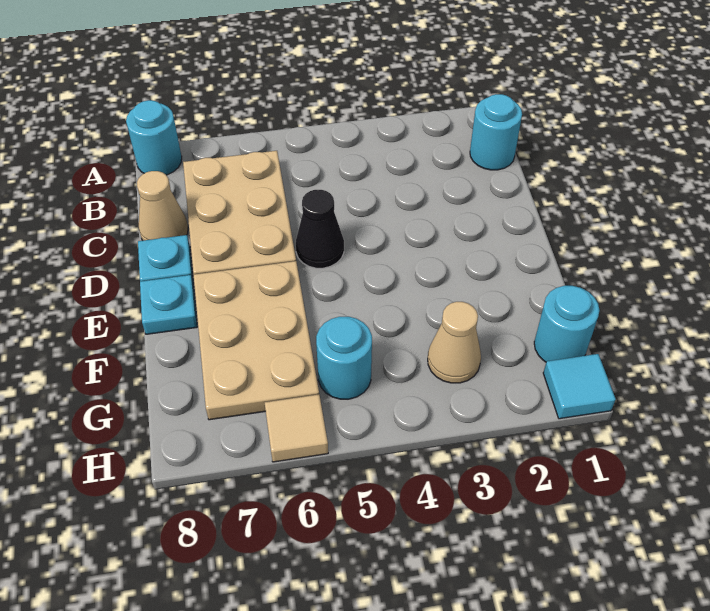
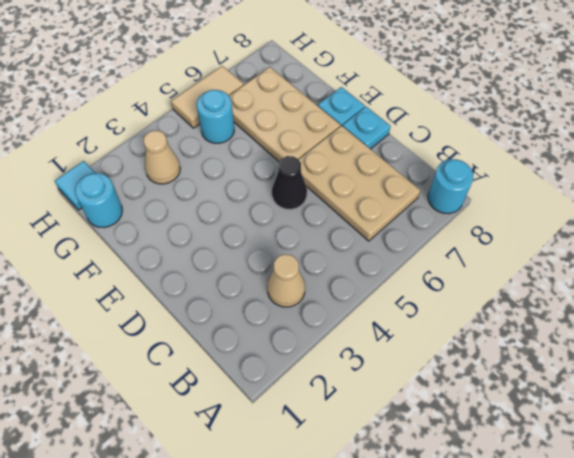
cyan round brick B1 level 1 -> none
tan cone C8 level 1 -> tan cone B3 level 1
tan tile H6 level 1 -> tan tile H5:H6 level 1

